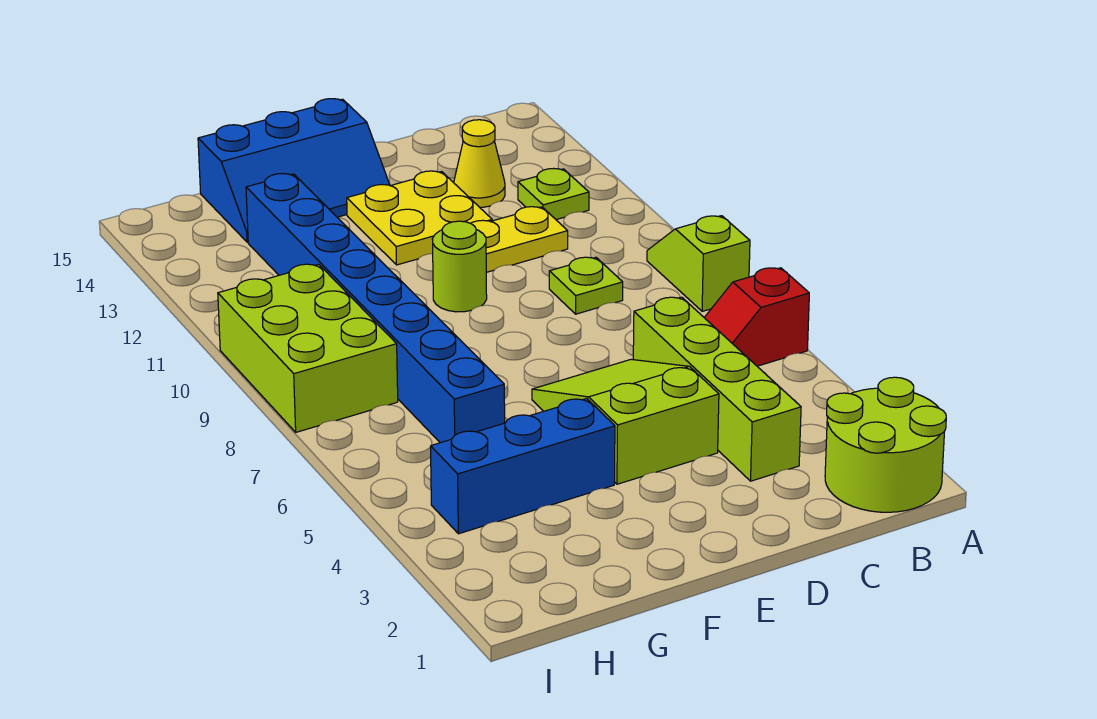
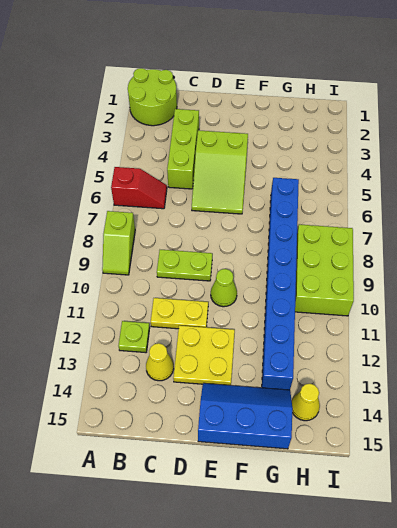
lime brick C3:C6 level 1 -> lime brick C3:C5 level 1
lime plate C9 level 1 -> lime plate C9:D9 level 1
lime round brick E10 level 1 -> lime cone E10 level 1
blue brick F4:H4 level 1 -> none
none -> yellow cone H14 level 1

